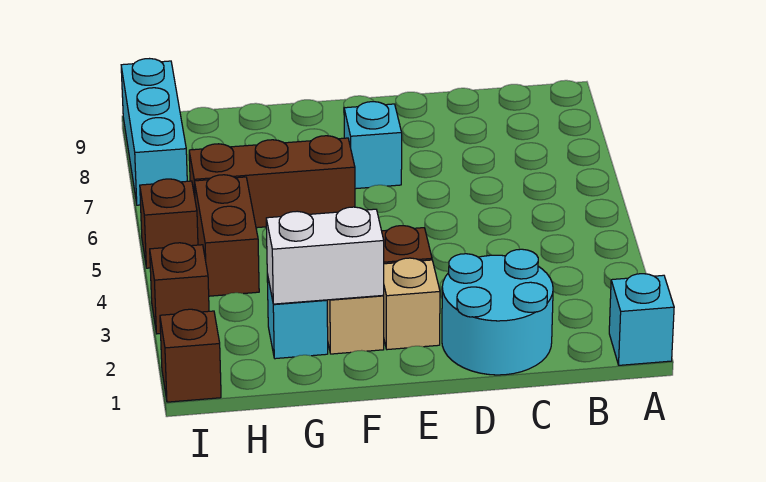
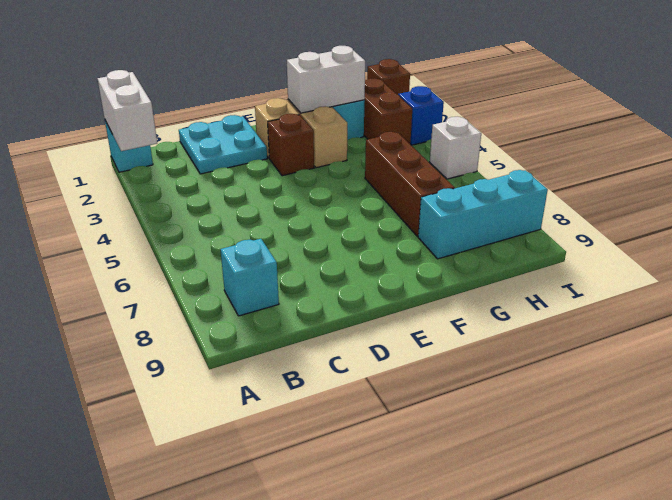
none -> white brick A1:A2 level 2
cyan round brick C1:D2 level 1 -> cyan plate C1:D2 level 1
cyan brick E7 level 1 -> cyan brick B8 level 1
brown brick F6:H6 level 1 -> brown brick G5:G7 level 1
brown brick H4:H5 level 1 -> brown brick H2:H3 level 1
brown brick I3 level 1 -> blue brick I3 level 1
brown brick I5 level 1 -> white brick I5 level 1
cyan brick I7:I9 level 1 -> cyan brick G8:I8 level 1

